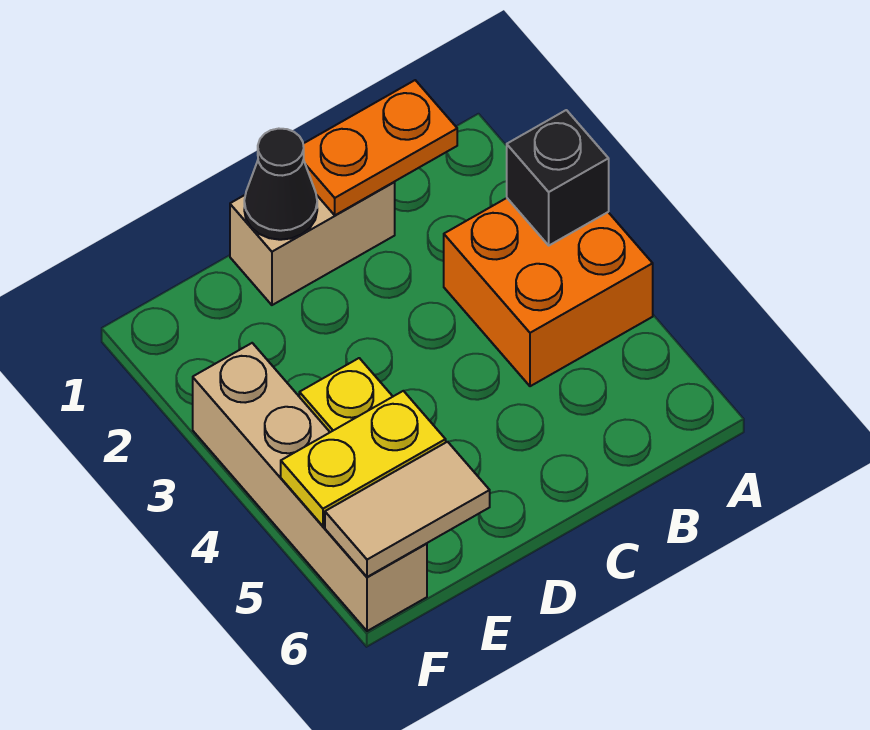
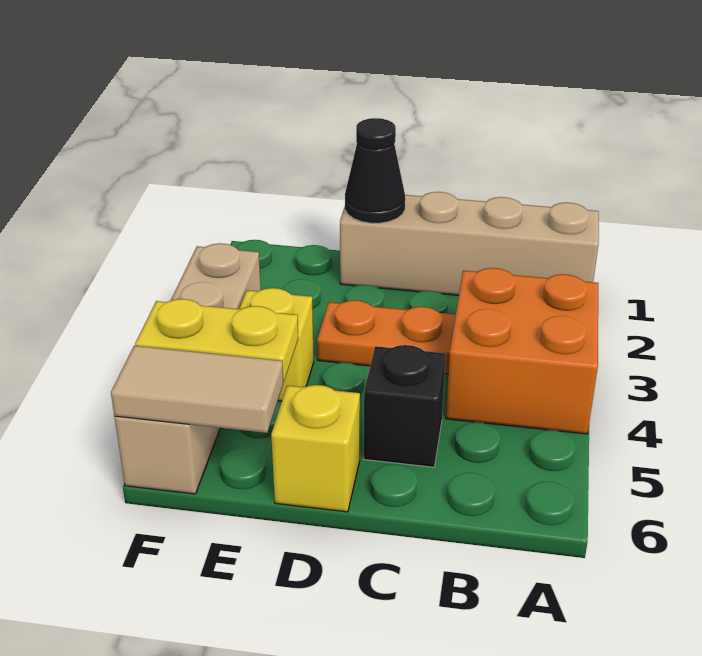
black brick A3 level 2 -> black brick C5 level 1
orange plate B1:C1 level 2 -> orange plate C3:D3 level 1
tan brick C1:D1 level 1 -> tan brick A1:D1 level 1
none -> yellow brick D6 level 1

